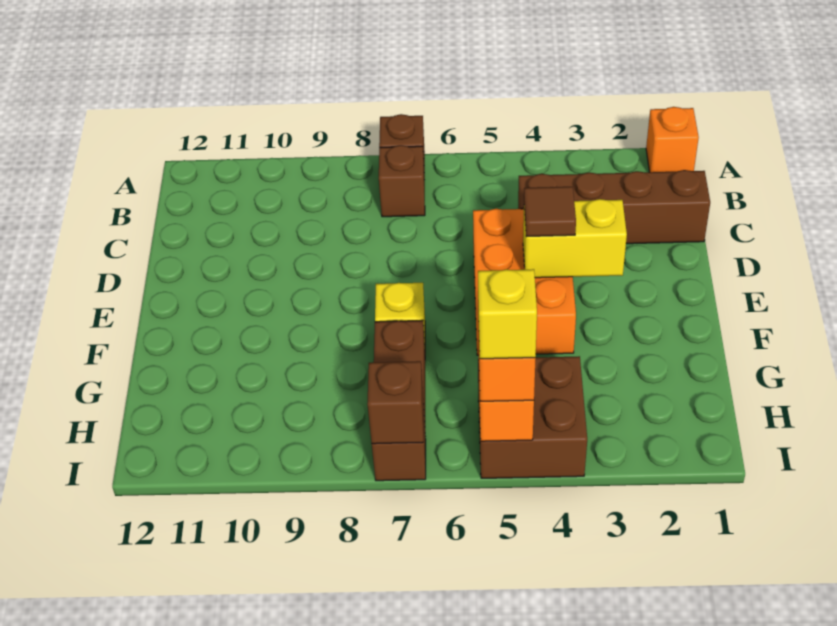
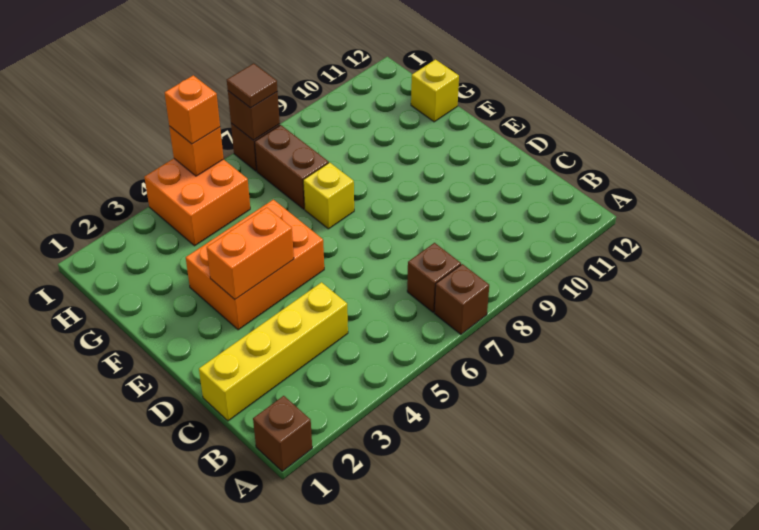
orange brick A1 level 1 -> brown brick A1 level 1
brown brick C1:C4 level 1 -> yellow brick C1:C4 level 1
orange brick D4:F5 level 1 -> orange brick E3:F5 level 1
yellow brick E3:E4 level 2 -> orange brick E3:E4 level 2
brown tile E4 level 3 -> brown tile I7 level 3
brown brick H4:I5 level 1 -> orange brick H4:I5 level 1
yellow brick I5 level 4 -> yellow brick G12 level 1

